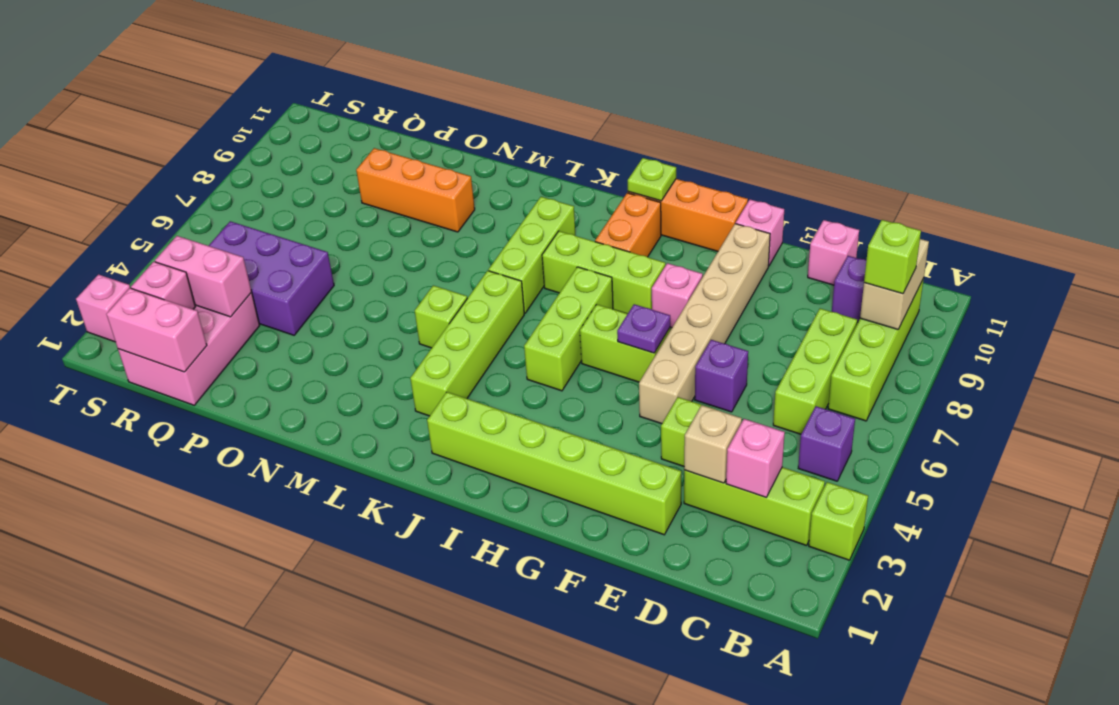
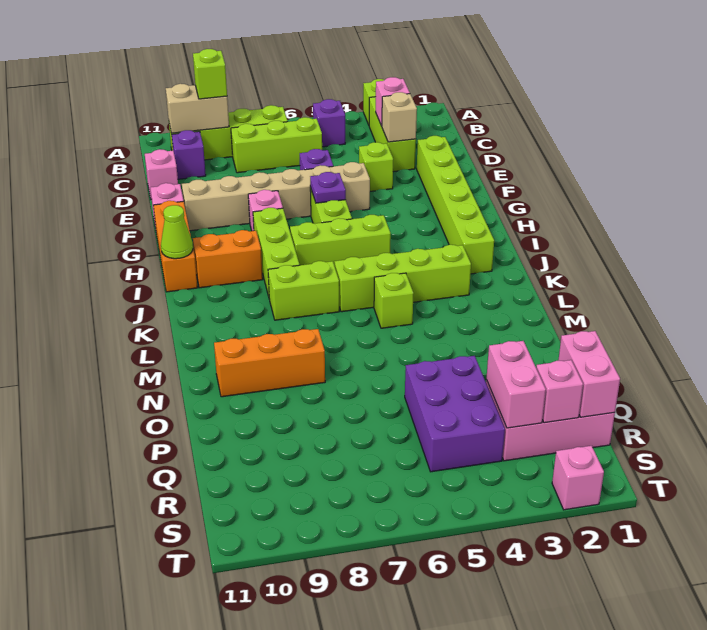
lime plate I11 level 2 -> lime cone I11 level 2
lime brick K7:K9 level 1 -> lime brick K7:K8 level 1
orange brick N9:P9 level 1 -> orange brick N8:N10 level 1

